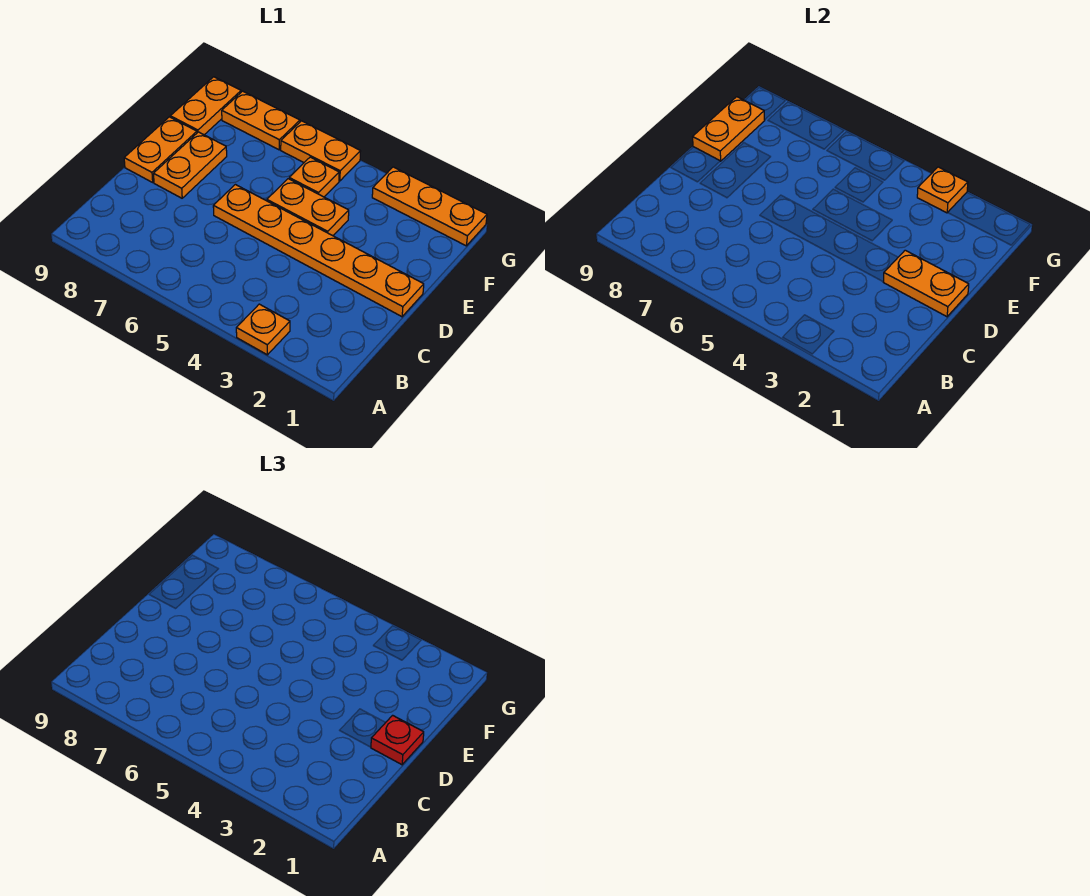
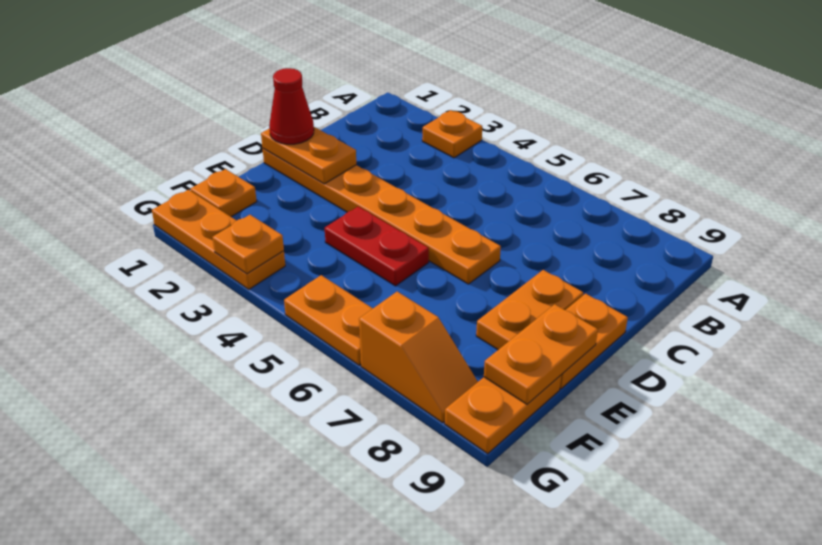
red plate D1 level 3 -> red cone D1 level 3
orange plate E4:E5 level 1 -> red plate E4:E5 level 1
orange plate F5 level 1 -> orange plate F1 level 1
orange plate G7:G8 level 1 -> orange slope G7:G8 level 1 top 7

